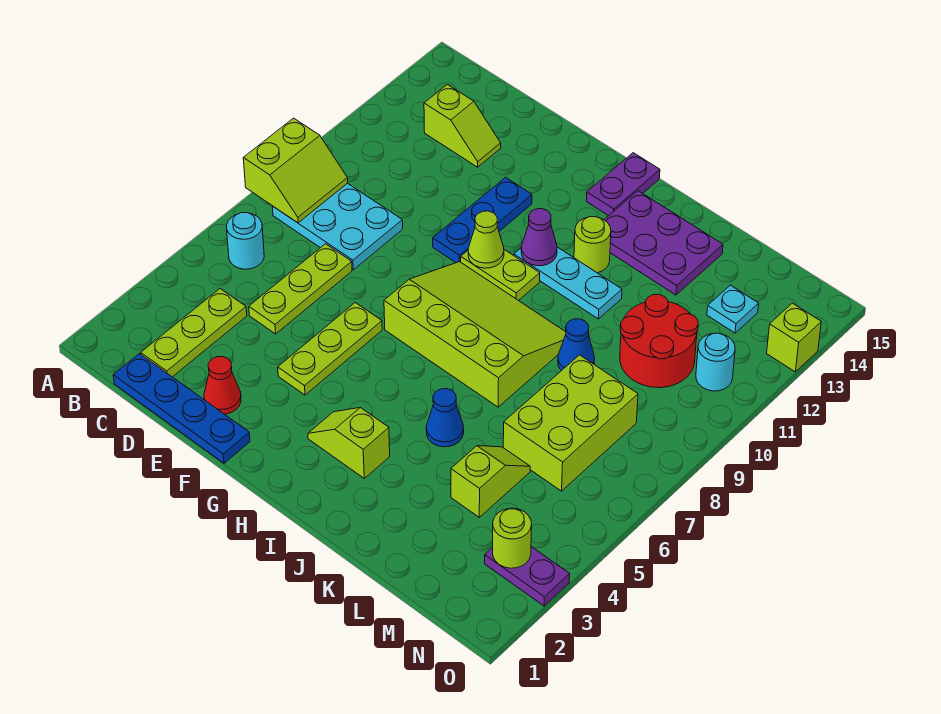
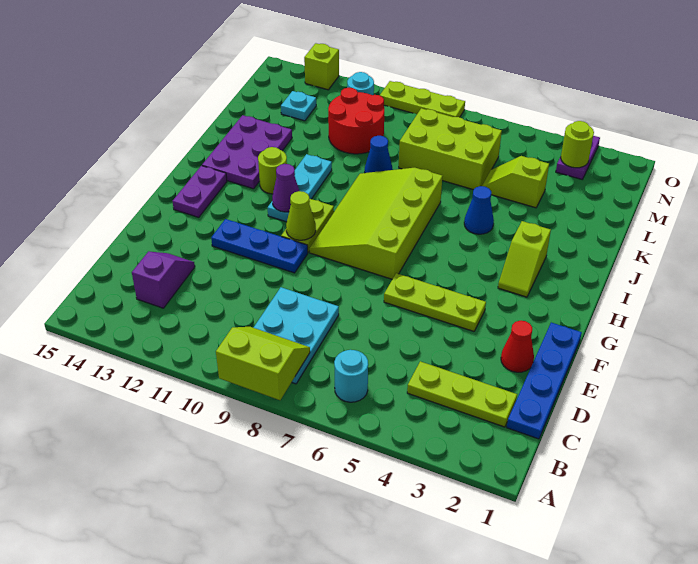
lime slope C13:D13 level 1 top C -> purple slope C13:D13 level 1 top C
lime plate D5:D7 level 1 -> lime plate O8:O10 level 1
purple plate H14:H15 level 1 -> purple plate G14:H14 level 1

